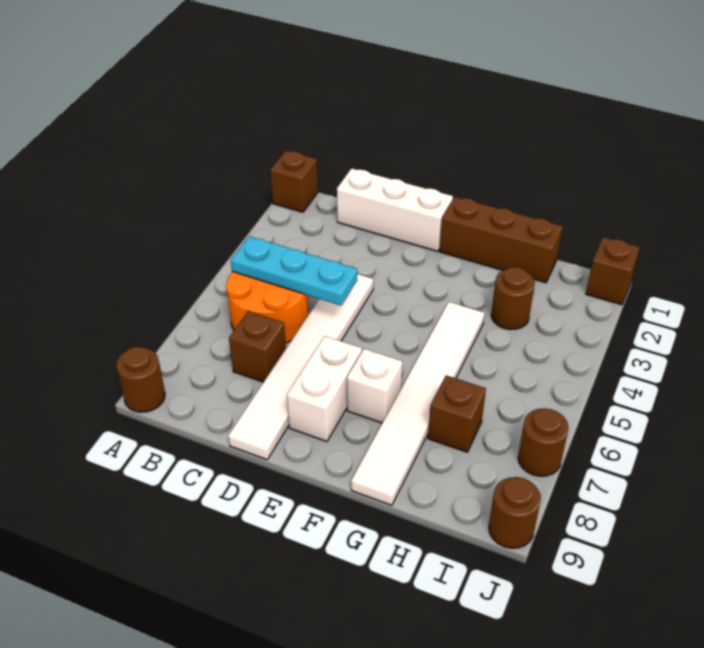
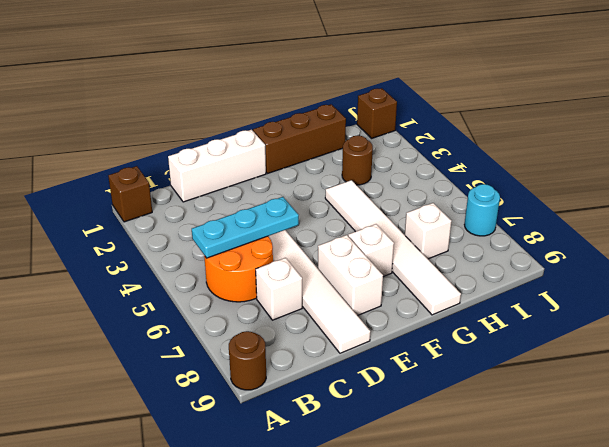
brown brick C7 level 1 -> white brick C7 level 1
brown brick H7 level 1 -> white brick H7 level 1
brown round brick J7 level 1 -> cyan round brick J7 level 1
brown round brick J9 level 1 -> none

